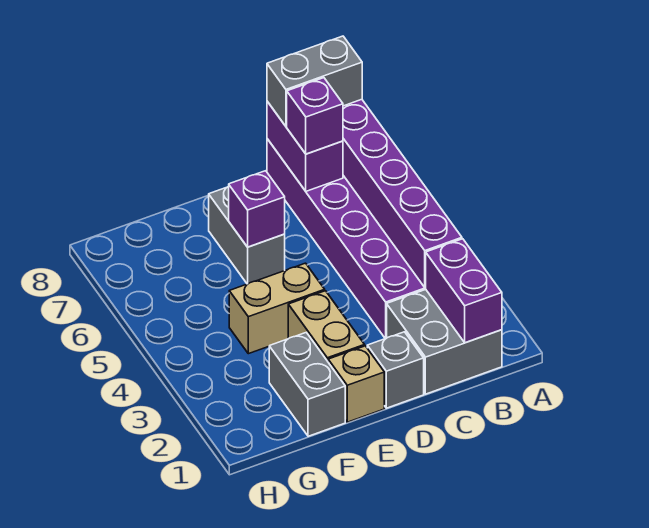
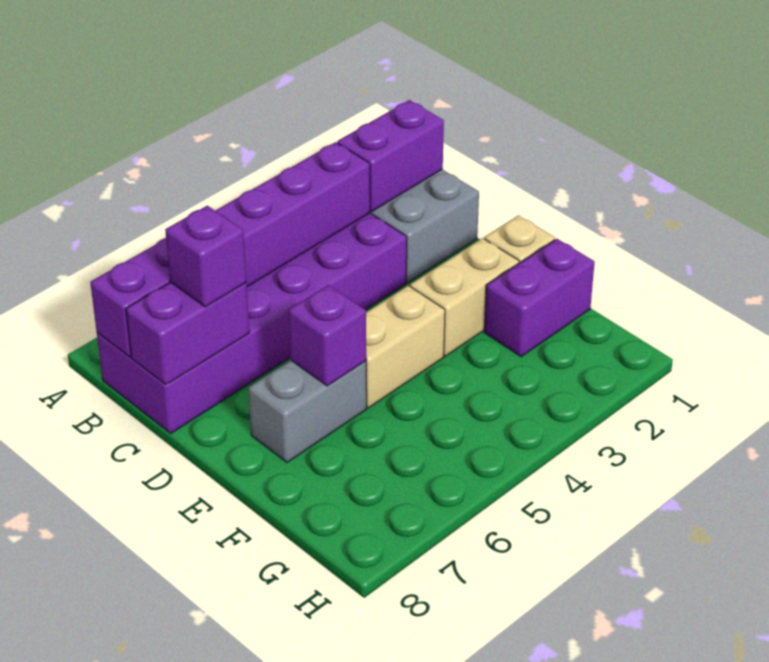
grey brick B8:C8 level 3 -> none
grey brick D1 level 1 -> none
tan brick E4:F4 level 1 -> tan brick E4:E5 level 1
grey brick F1:F2 level 1 -> purple brick F1:F2 level 1

